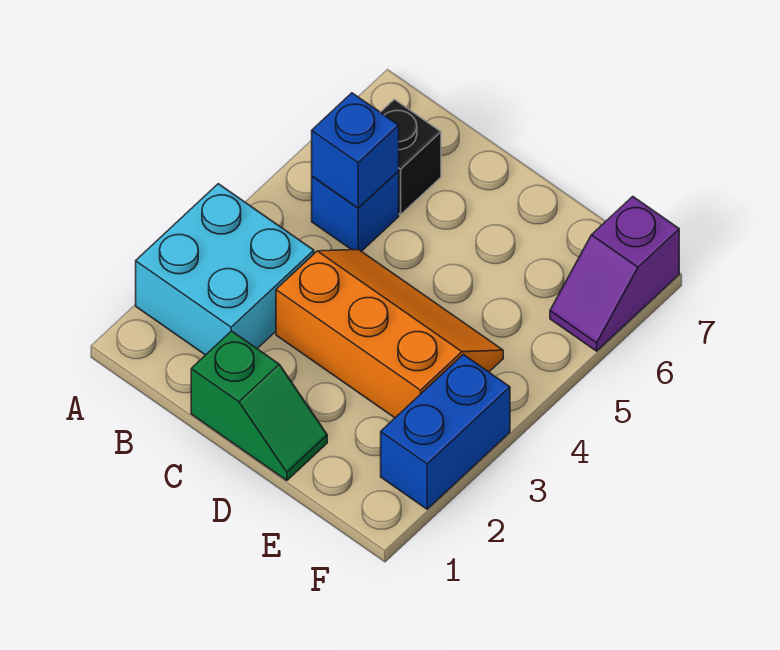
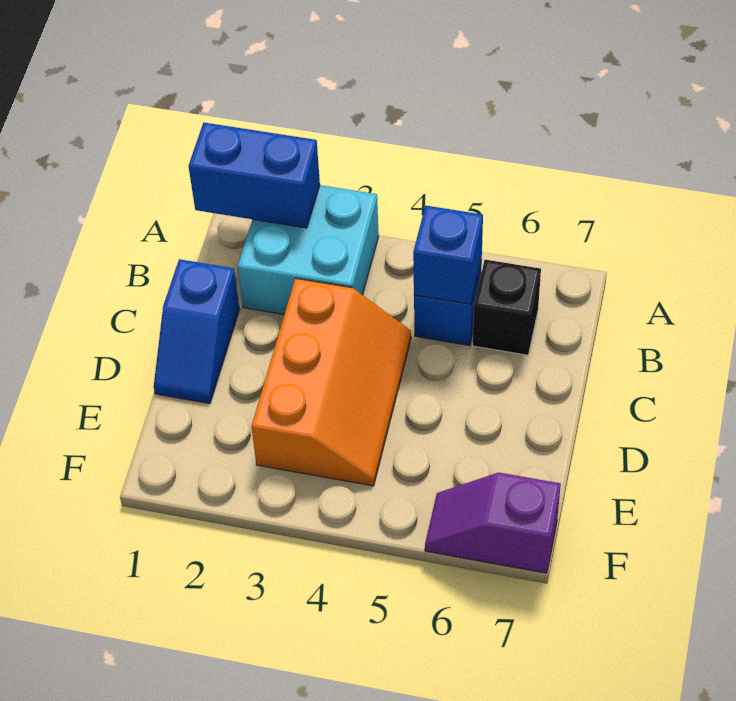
green slope C1:D1 level 1 top C -> blue slope C1:D1 level 1 top C
blue brick F2:F3 level 1 -> blue brick A1:A2 level 2

